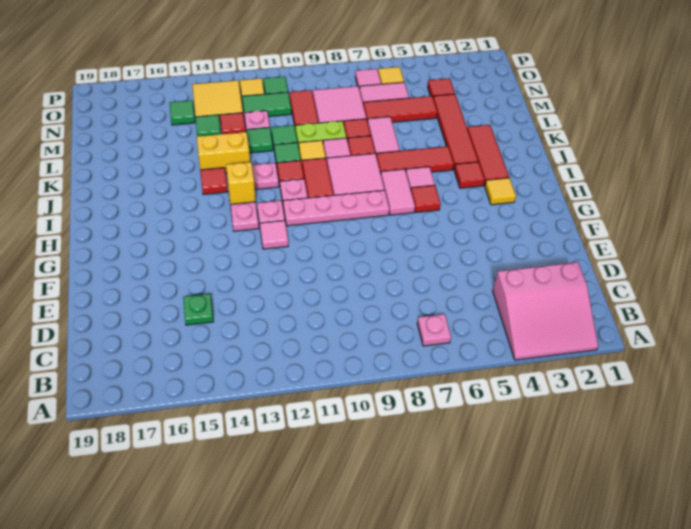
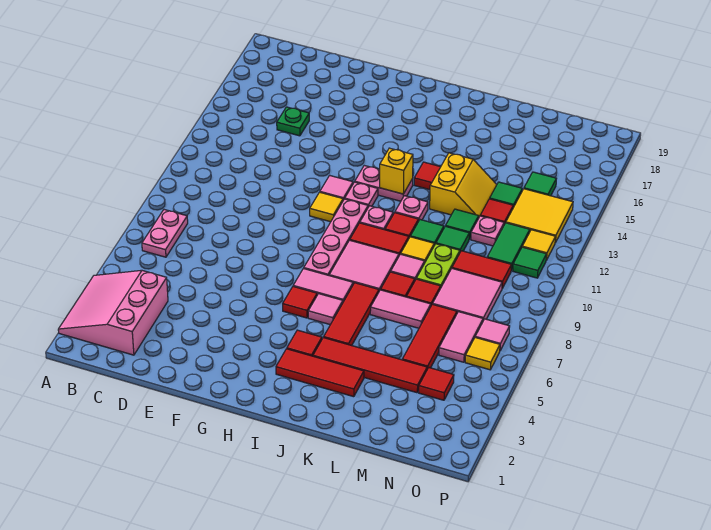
pink plate B7 level 1 -> pink plate B7:B8 level 1
yellow tile H3 level 1 -> yellow tile G11 level 1

